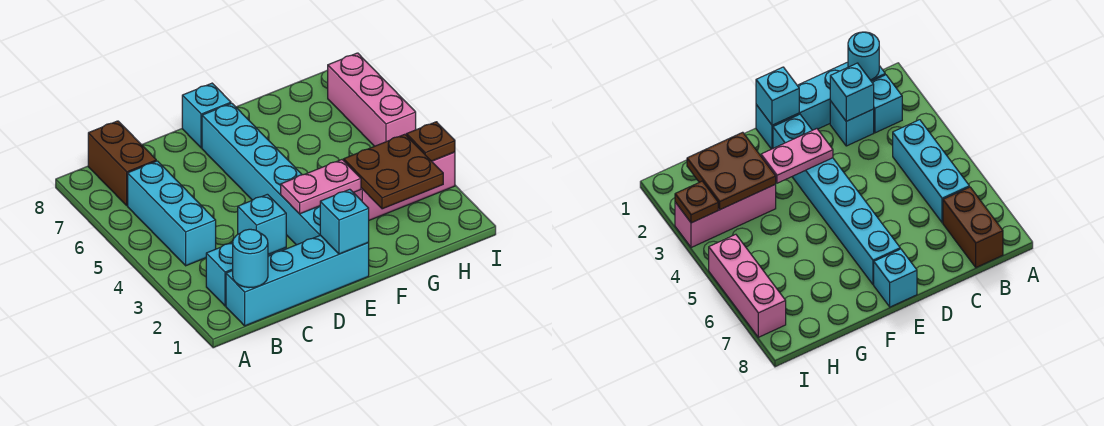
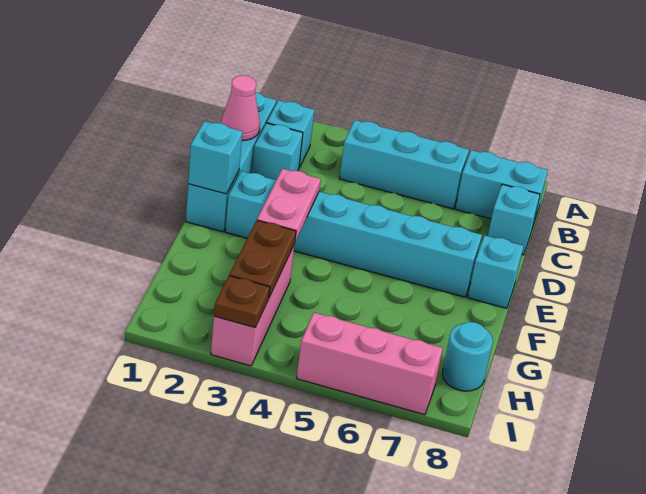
cyan round brick B1 level 2 -> cyan round brick H8 level 1
brown brick B7:B8 level 1 -> cyan brick B7:B8 level 1
none -> pink cone C1 level 2
cyan brick C2 level 2 -> cyan brick C8 level 1
brown plate G2:H3 level 2 -> brown plate G3:H3 level 2

